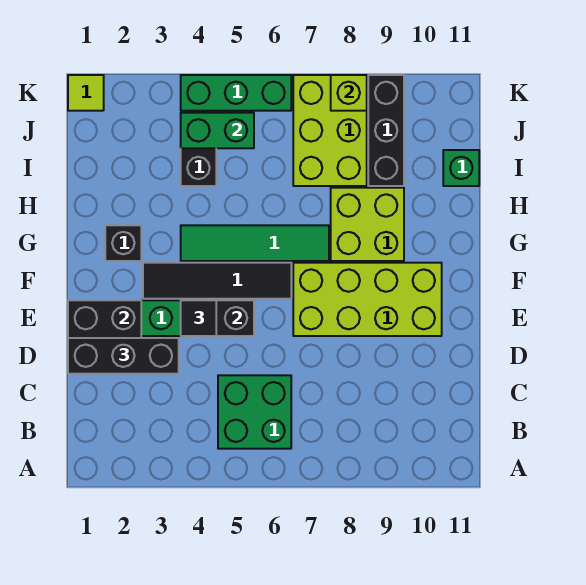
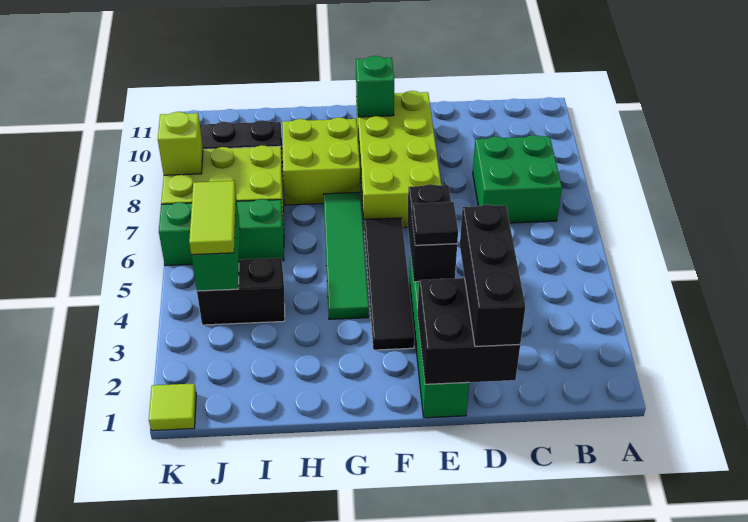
green brick B5:C6 level 1 -> green brick B7:C8 level 1
black brick G2 level 1 -> none
green brick I11 level 1 -> green brick F10 level 2
none -> lime tile J4:J5 level 3
green brick K4:K6 level 1 -> green brick I6:K6 level 1

